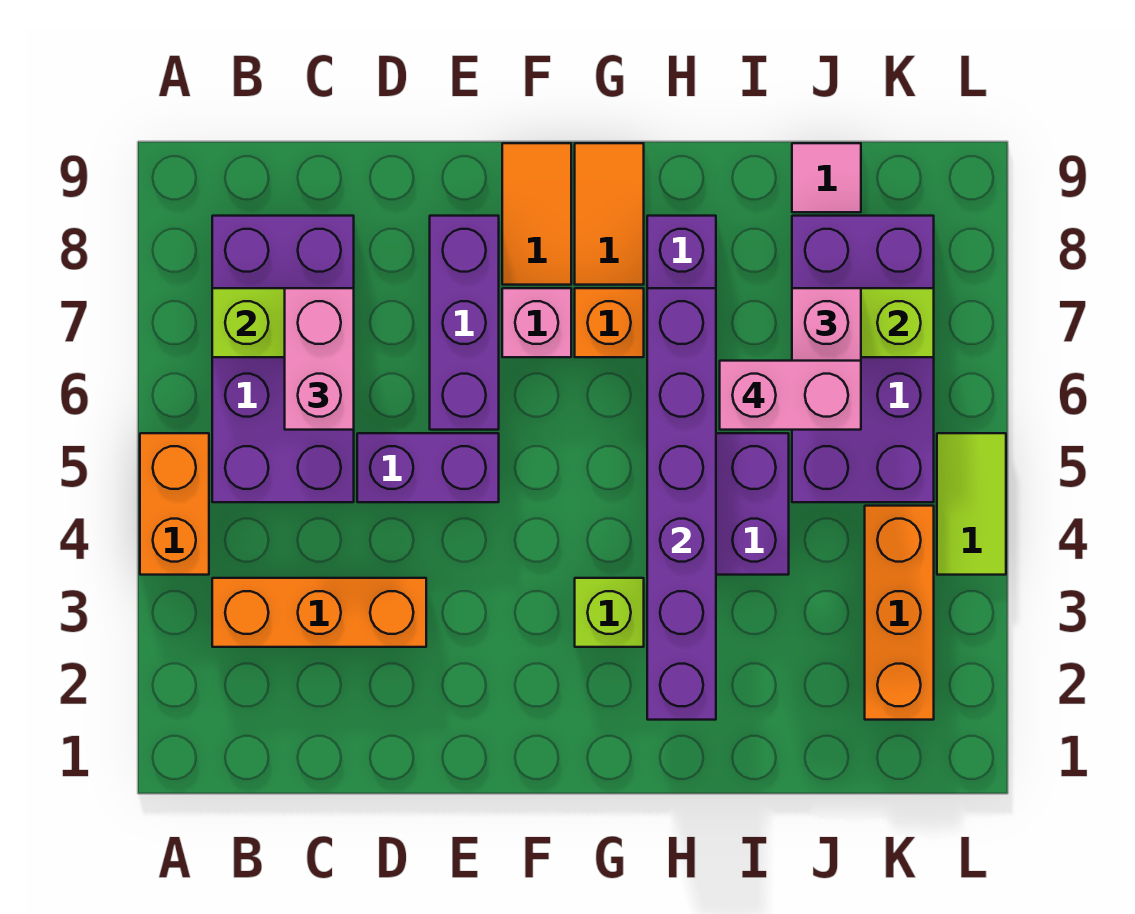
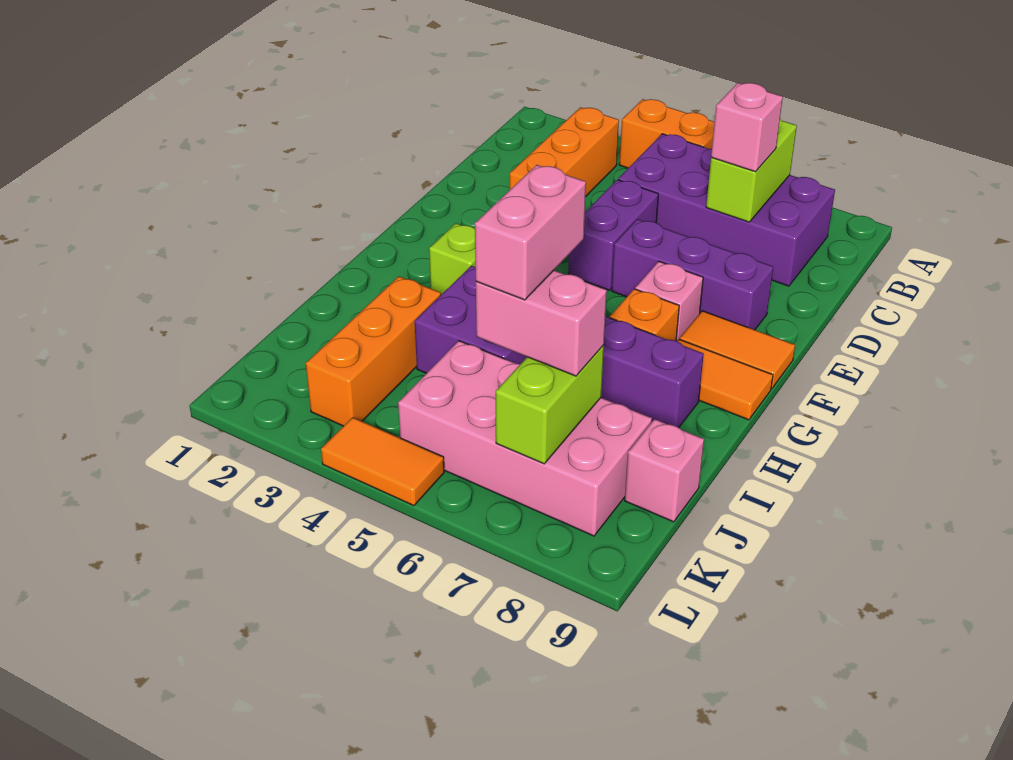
pink brick C6:C7 level 3 -> pink brick C7 level 3
purple brick H2:H7 level 2 -> none
purple brick J5:K8 level 1 -> pink brick J5:K8 level 1
pink tile J9 level 1 -> pink brick J9 level 1
orange brick K2:K4 level 1 -> orange brick I3:K3 level 1
lime tile L4:L5 level 1 -> orange tile L4:L5 level 1

